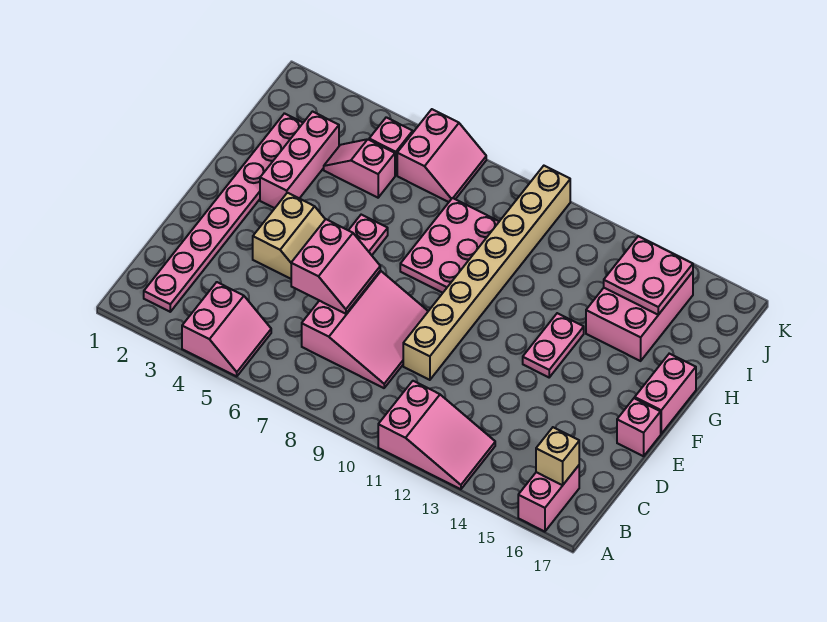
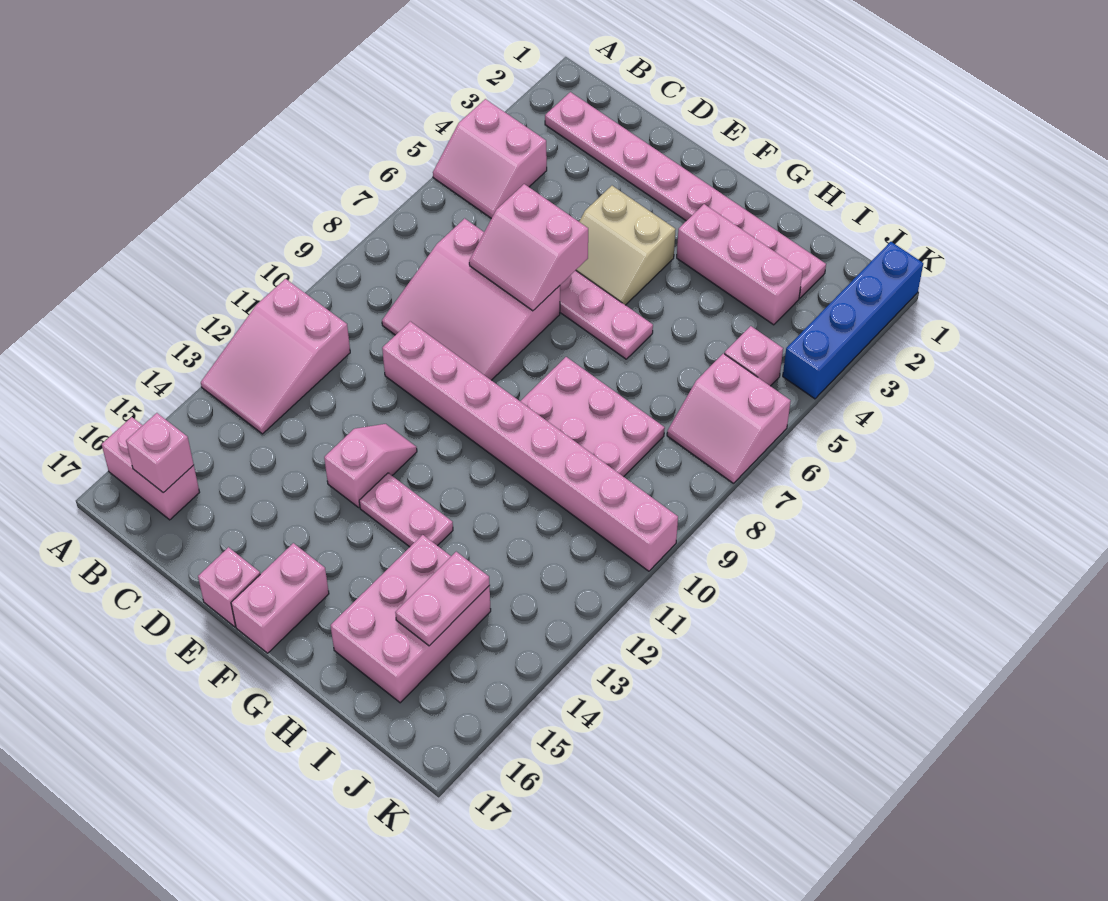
tan brick B16 level 2 -> pink brick B16 level 2
tan brick D10:K10 level 1 -> pink brick D10:K10 level 1
pink brick F17:G17 level 1 -> pink brick F16:F17 level 1
pink brick H14:J15 level 1 -> pink brick H14:I16 level 1
pink slope I4:I5 level 1 top 5 -> pink slope E12:E13 level 1 top 13
pink plate I14:J15 level 2 -> pink plate I14:I15 level 2
none -> blue brick K1:K4 level 1

